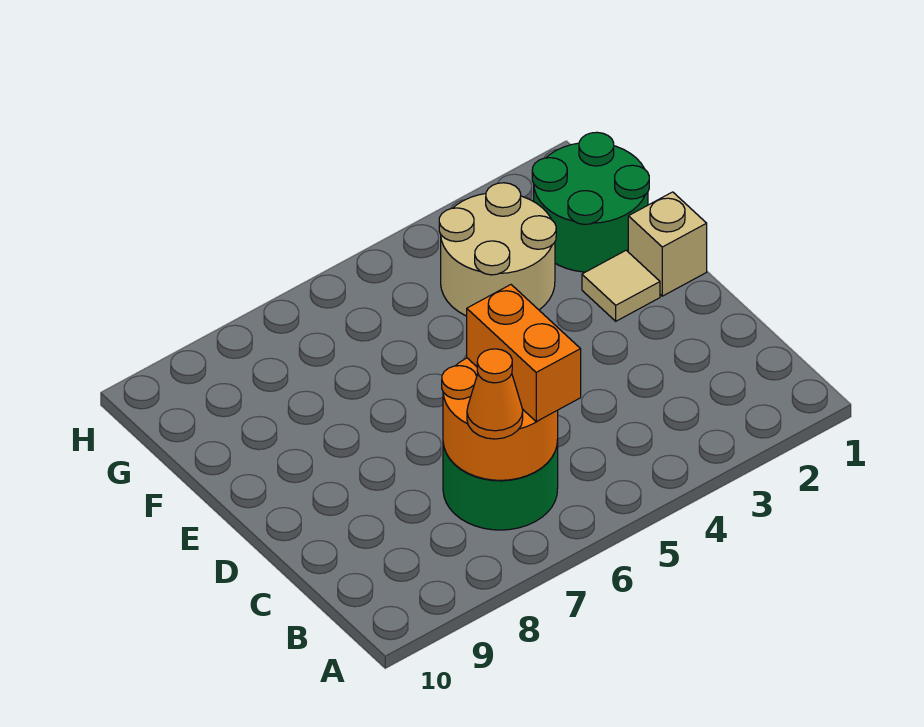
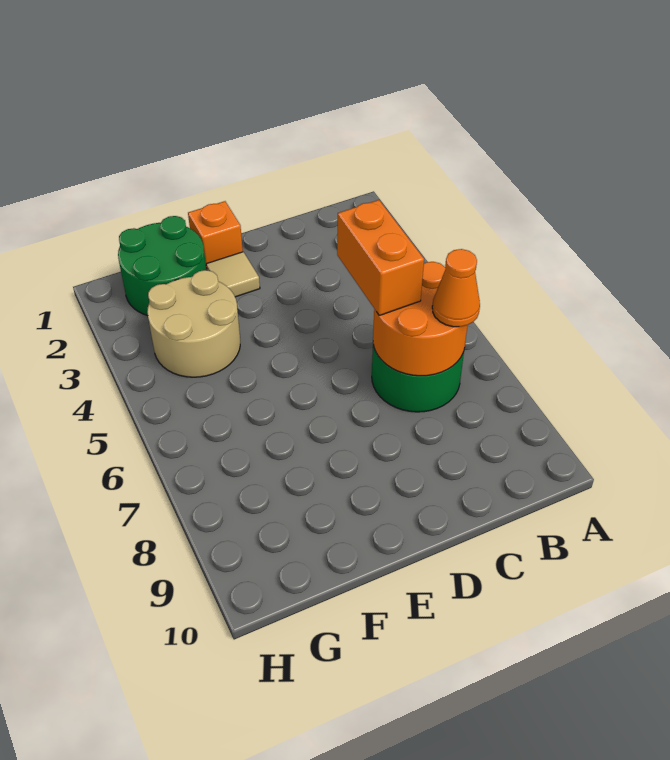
orange brick B6:C6 level 3 -> orange brick C5:C6 level 3
tan brick E1 level 1 -> orange brick E1 level 1

